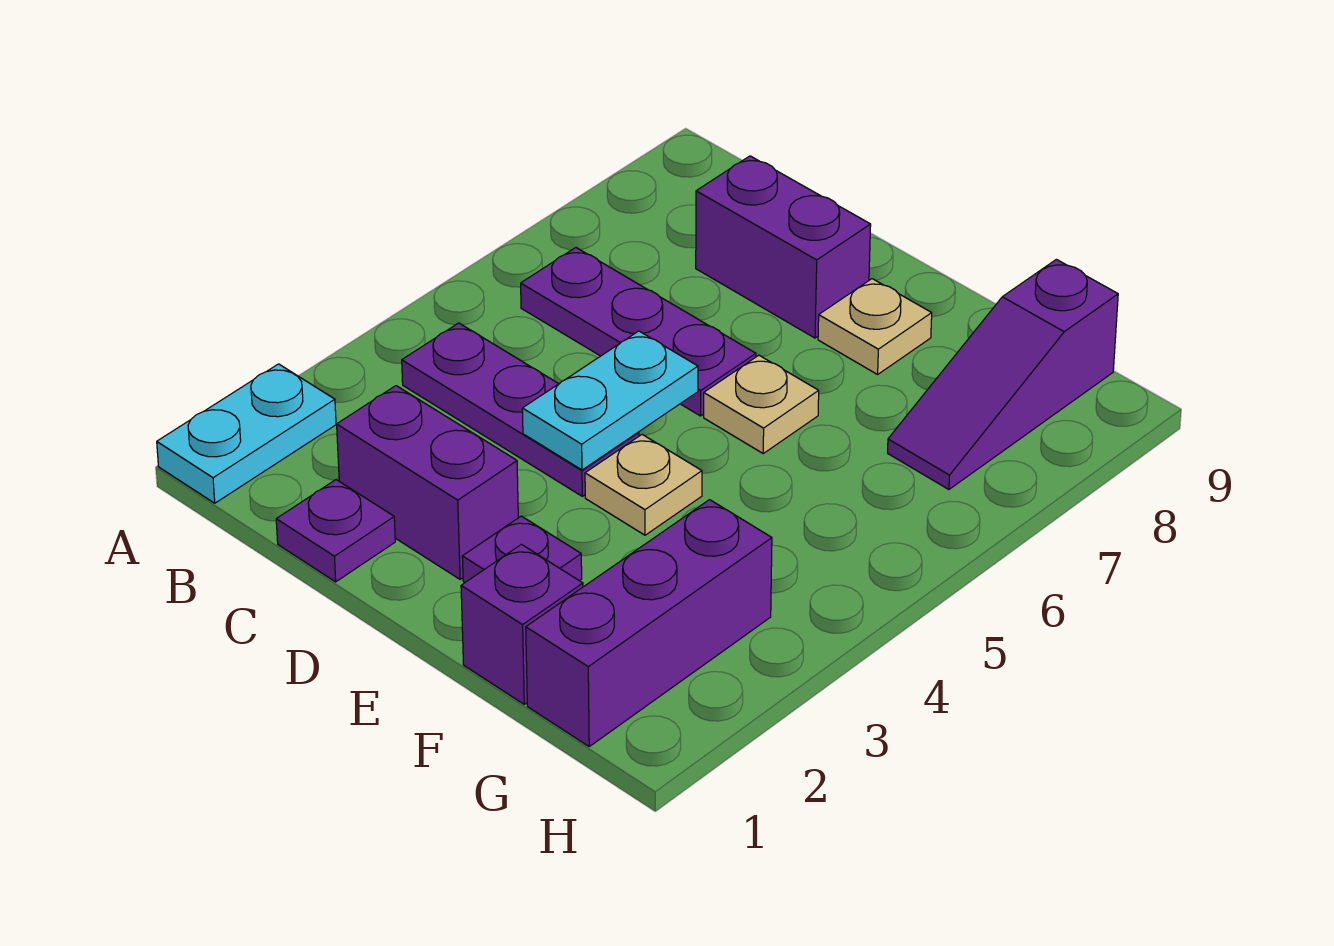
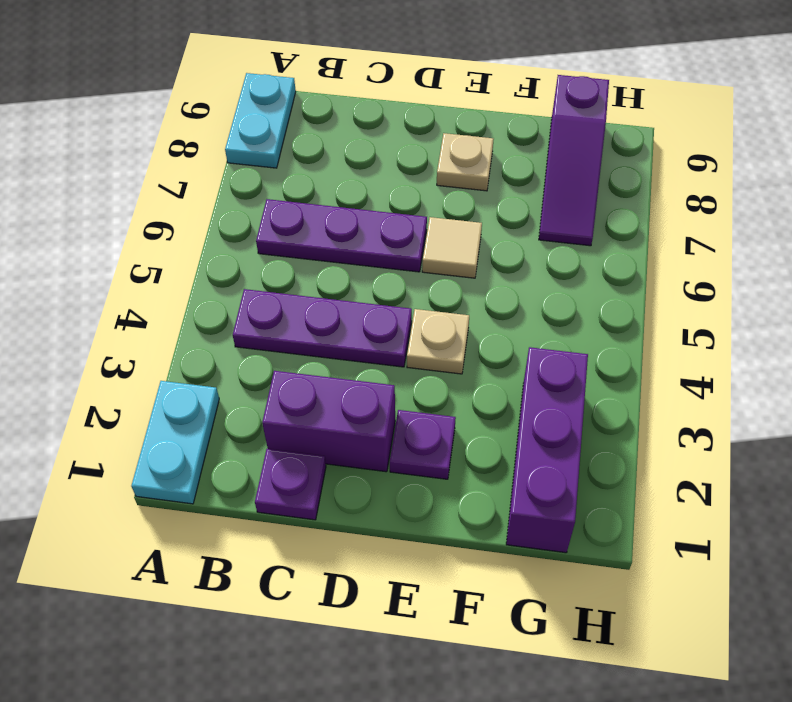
purple brick C8:D8 level 1 -> none
cyan plate D4:D5 level 2 -> cyan plate A8:A9 level 1
tan plate E6 level 1 -> tan tile E6 level 1
purple brick F1 level 1 -> none

